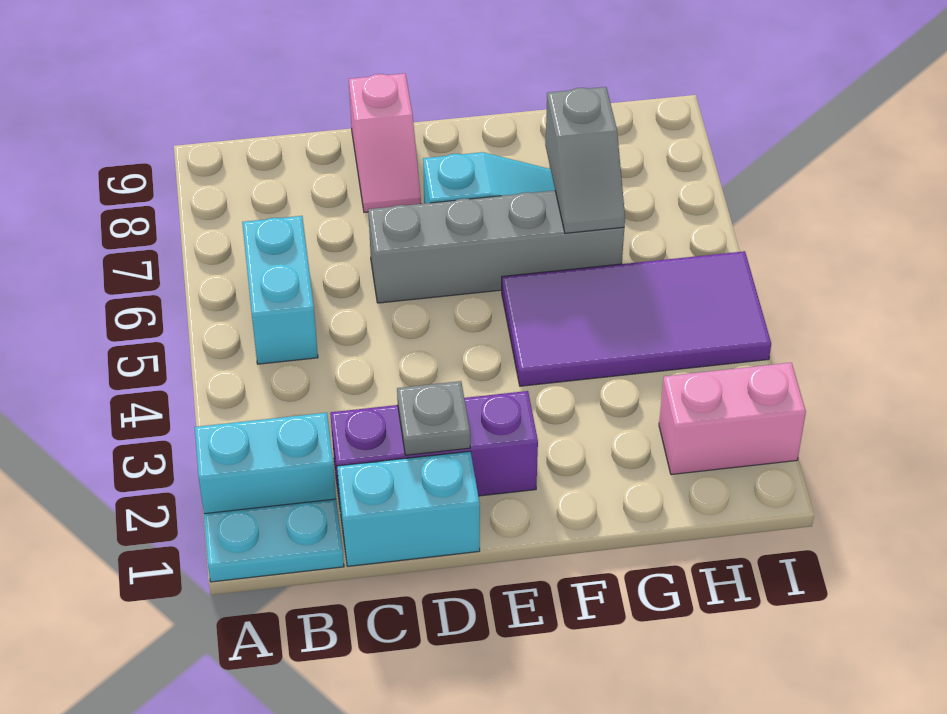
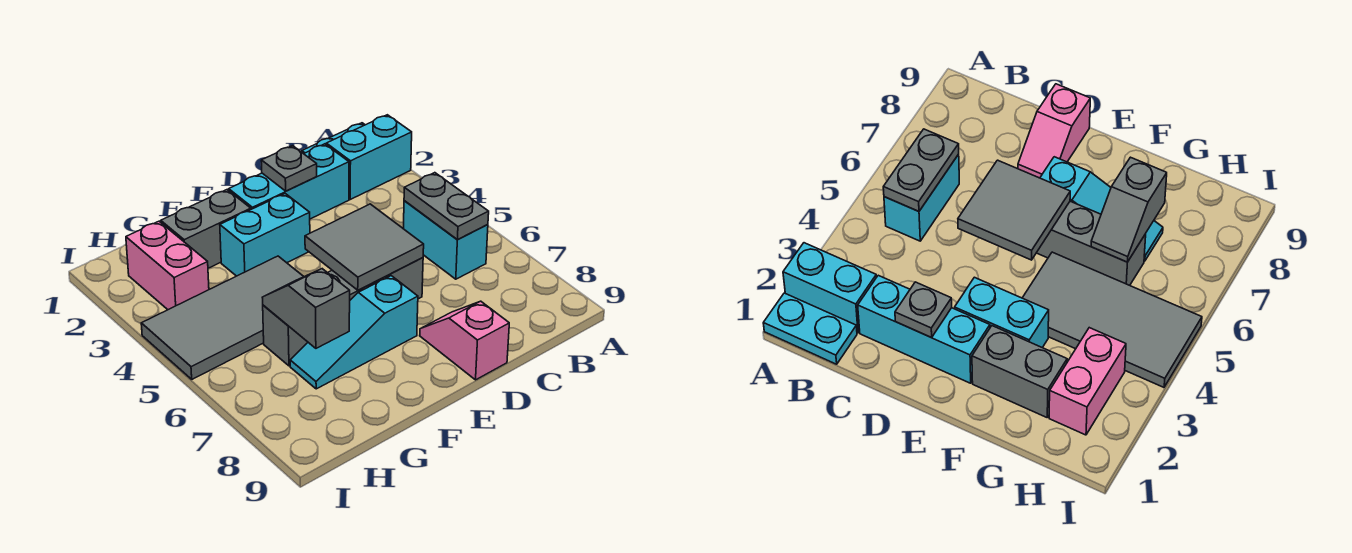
none -> grey plate B5:B6 level 2
cyan brick C1:D1 level 1 -> cyan brick E3:F3 level 1
purple brick C2:E2 level 1 -> cyan brick C2:E2 level 1
none -> grey tile D5:E6 level 2
none -> grey brick F2:G2 level 1
purple tile F4:I5 level 1 -> grey tile F4:I5 level 1
pink brick H2:I2 level 1 -> pink brick H2:H3 level 1

